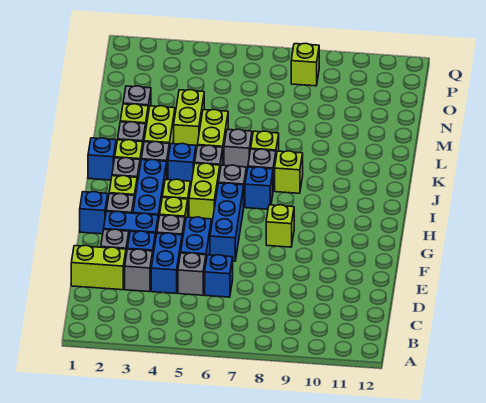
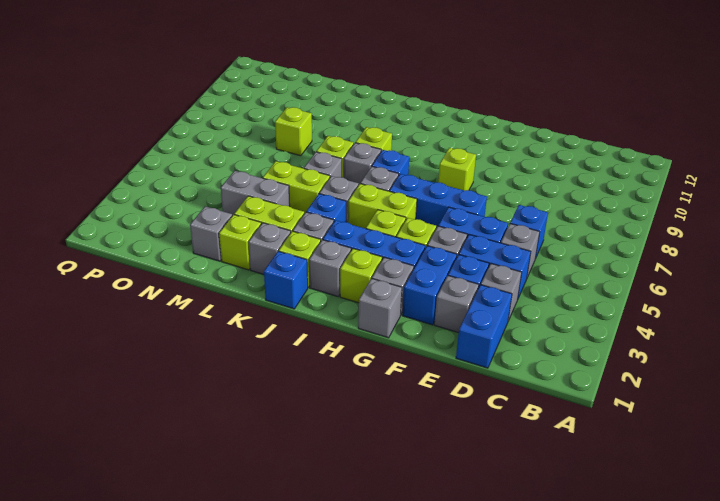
lime brick D1:D2 level 1 -> blue brick D1:D2 level 1
blue brick G1 level 1 -> grey brick G1 level 1
lime brick L4:M4 level 1 -> grey brick L4:M4 level 1
lime brick P8 level 1 -> lime brick M8 level 1

